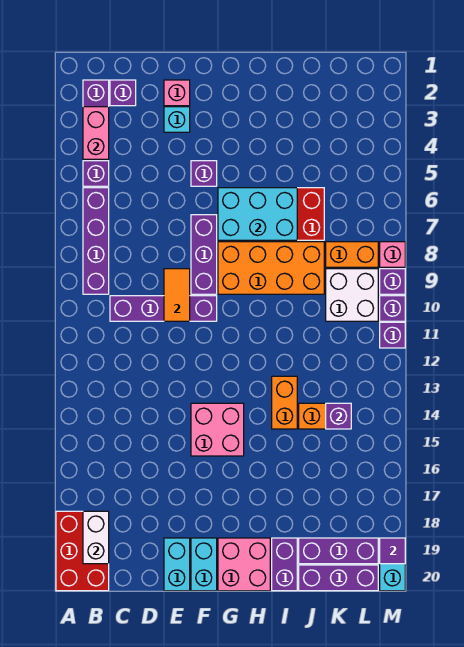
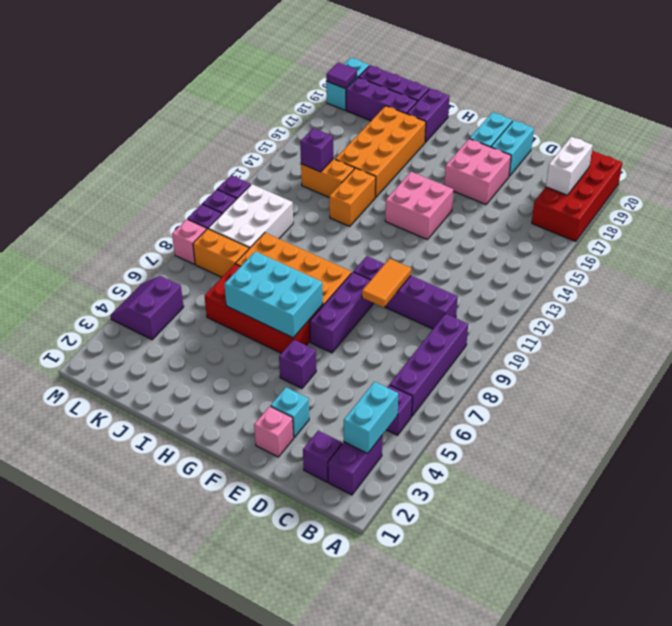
red brick A18:B20 level 1 -> red brick A17:B20 level 1
pink brick B3:B4 level 2 -> cyan brick B3:B4 level 2
pink brick G19:H20 level 1 -> pink brick E17:F18 level 1
none -> orange brick I15:J18 level 1
white brick K9:L10 level 1 -> white brick K9:L11 level 1
none -> purple slope L4:M5 level 1 top L

